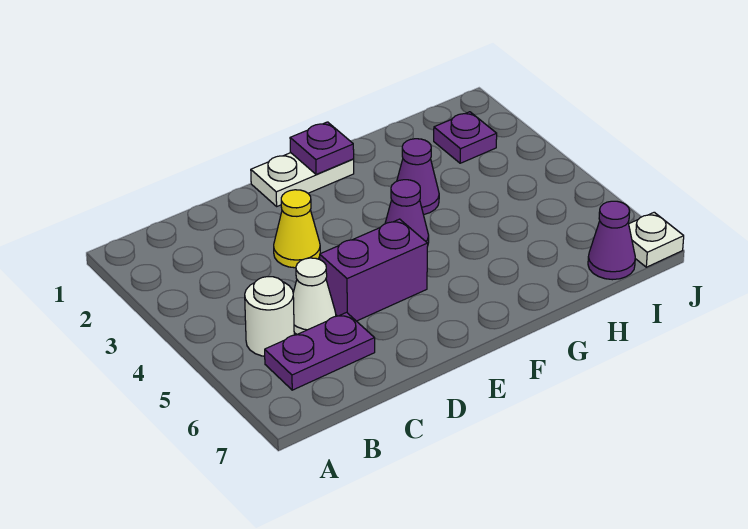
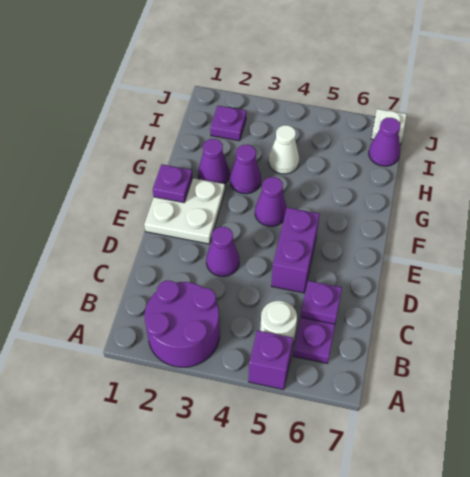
none -> purple round brick A2:B3 level 1
none -> purple brick A5 level 1
white cone C5 level 1 -> white cone H4 level 1
none -> purple plate C6 level 2
yellow cone D3 level 1 -> purple cone D3 level 1
white plate E1:F1 level 1 -> white plate E1:F2 level 1
none -> purple cone G2 level 1

